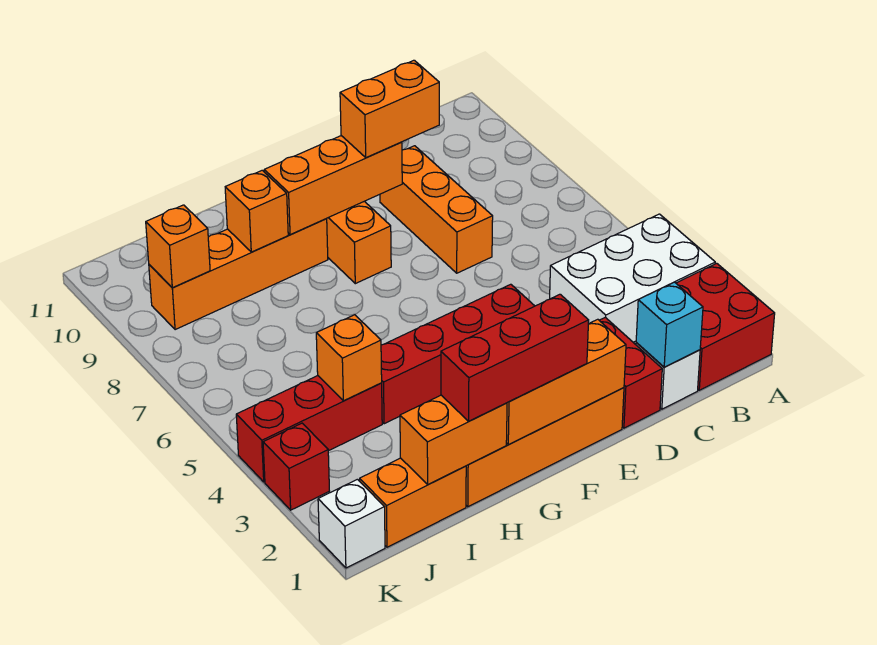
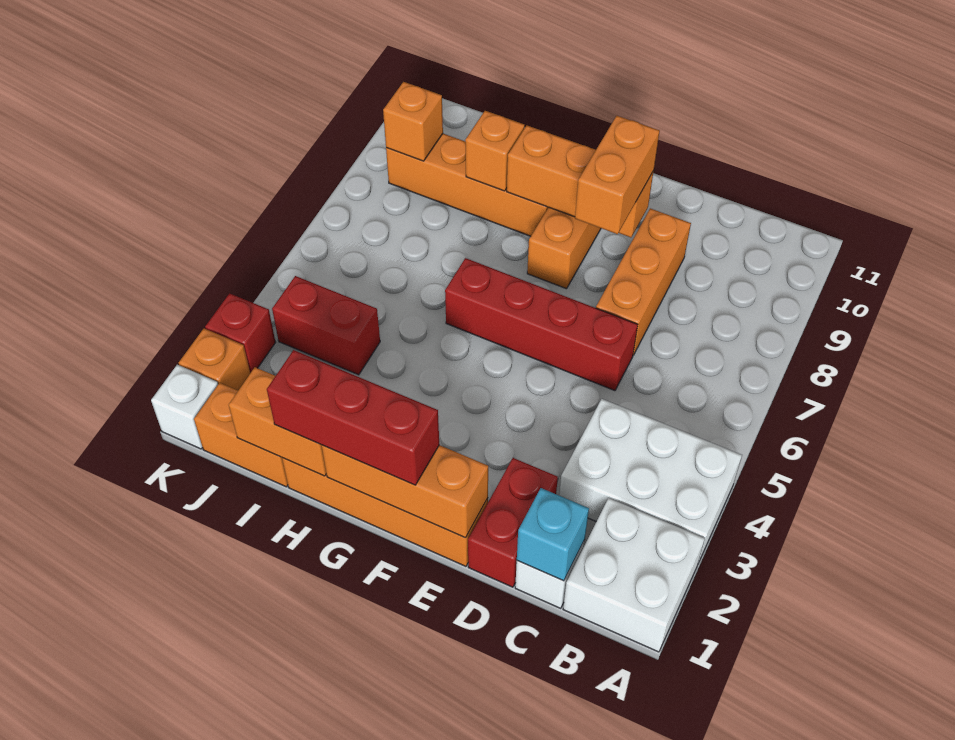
red brick A1:B2 level 1 -> white brick A1:B2 level 1
orange brick D9:E9 level 3 -> orange brick E8:E9 level 3
red brick E4:H4 level 1 -> red brick D6:G6 level 1
red brick I4:K4 level 1 -> red brick I4:J4 level 1
orange brick I4 level 2 -> orange brick K2 level 1

